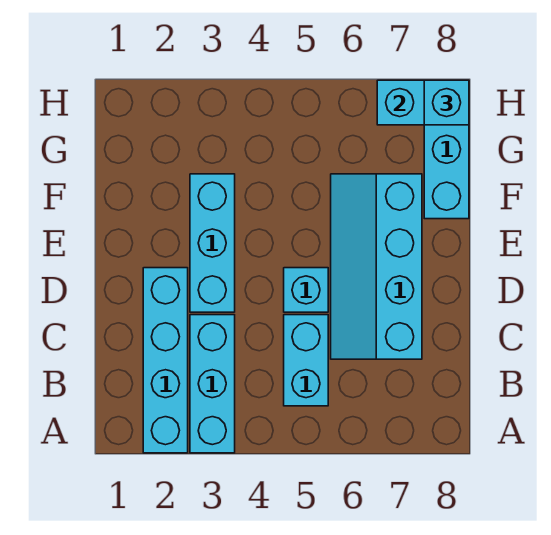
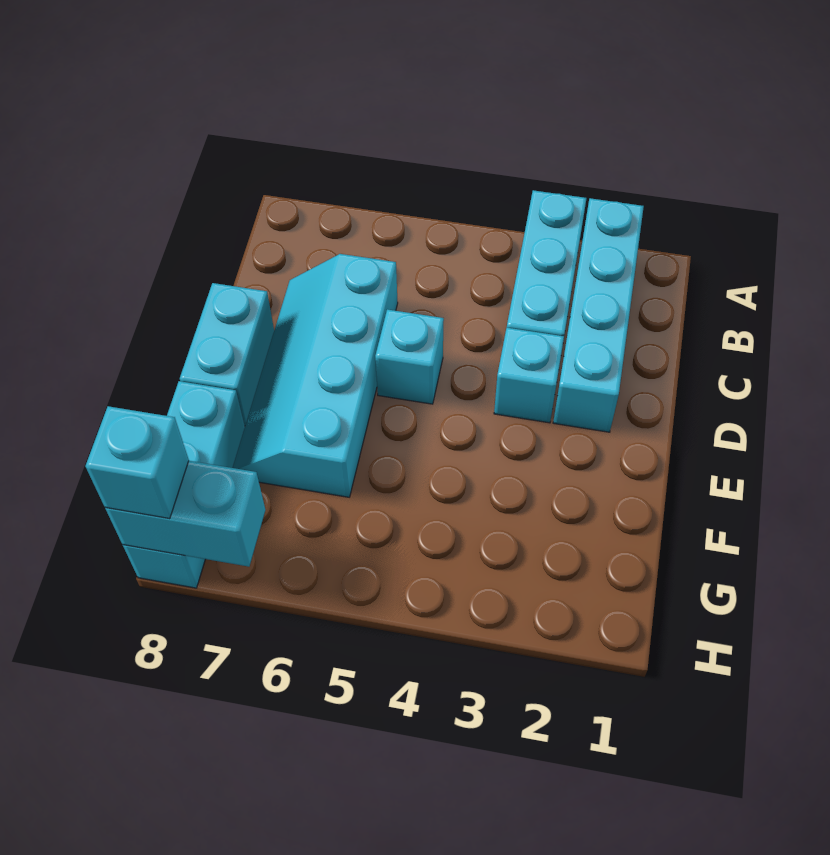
cyan brick B5:C5 level 1 -> cyan brick D8:E8 level 1
cyan slope C6:F7 level 1 top 7 -> cyan slope C6:F7 level 1 top 6
cyan brick D3:F3 level 1 -> cyan brick D3 level 1

